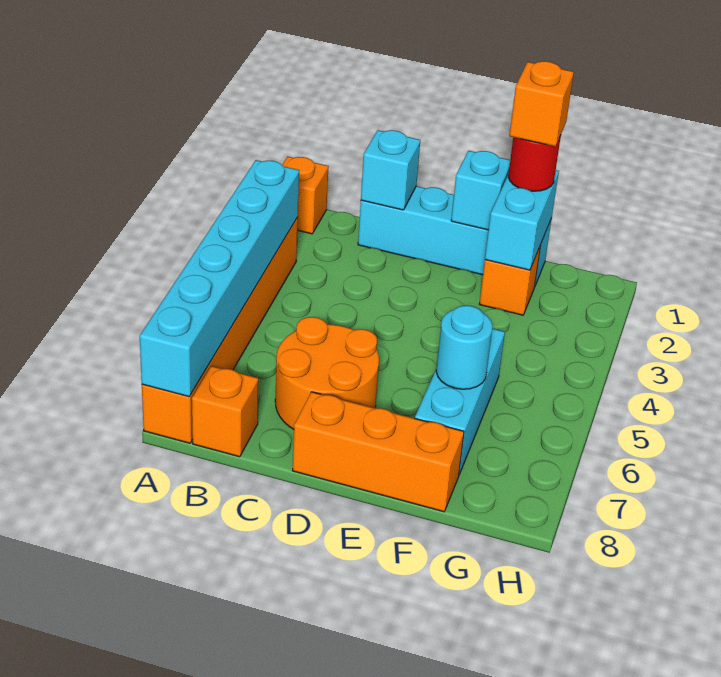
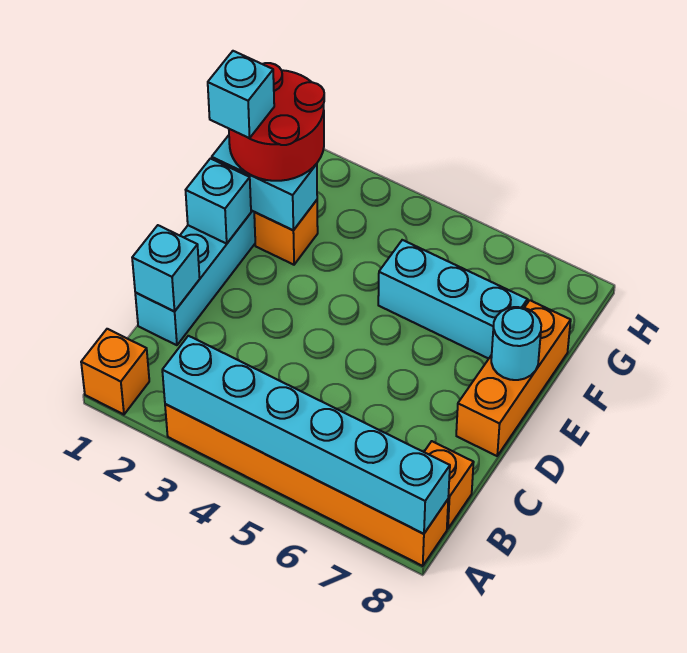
orange round brick C6:D7 level 1 -> none
red round brick F1 level 3 -> red round brick F1:G2 level 3
orange brick F1 level 4 -> cyan brick F1 level 4
cyan round brick F6 level 2 -> cyan round brick E8 level 2

